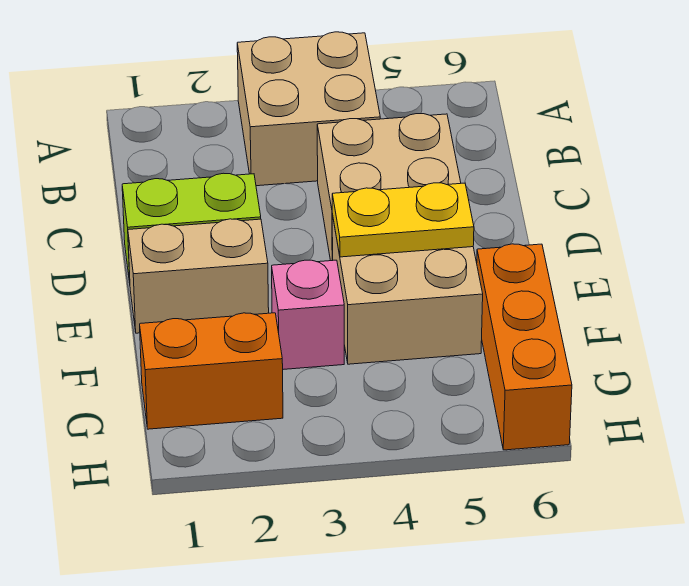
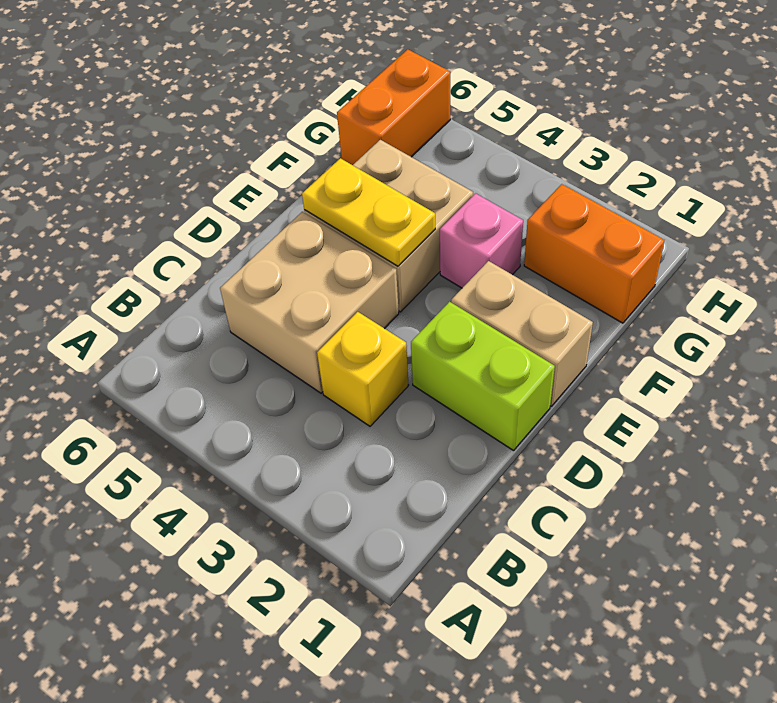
tan brick A3:B4 level 1 -> none
none -> yellow brick C3 level 1
orange brick F6:H6 level 1 -> orange brick G6:H6 level 1

